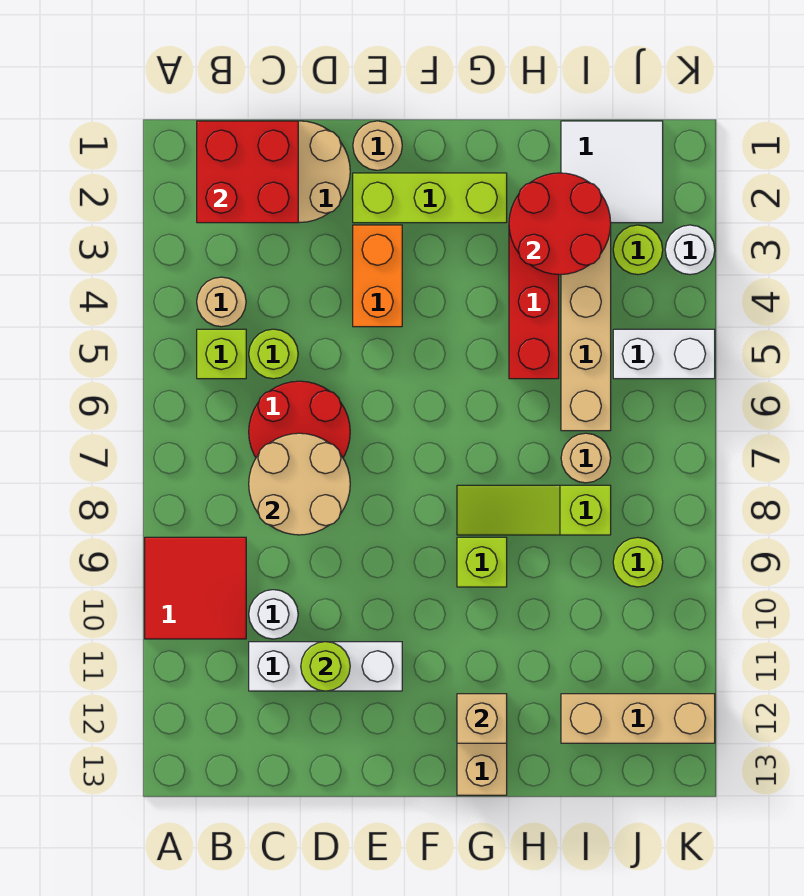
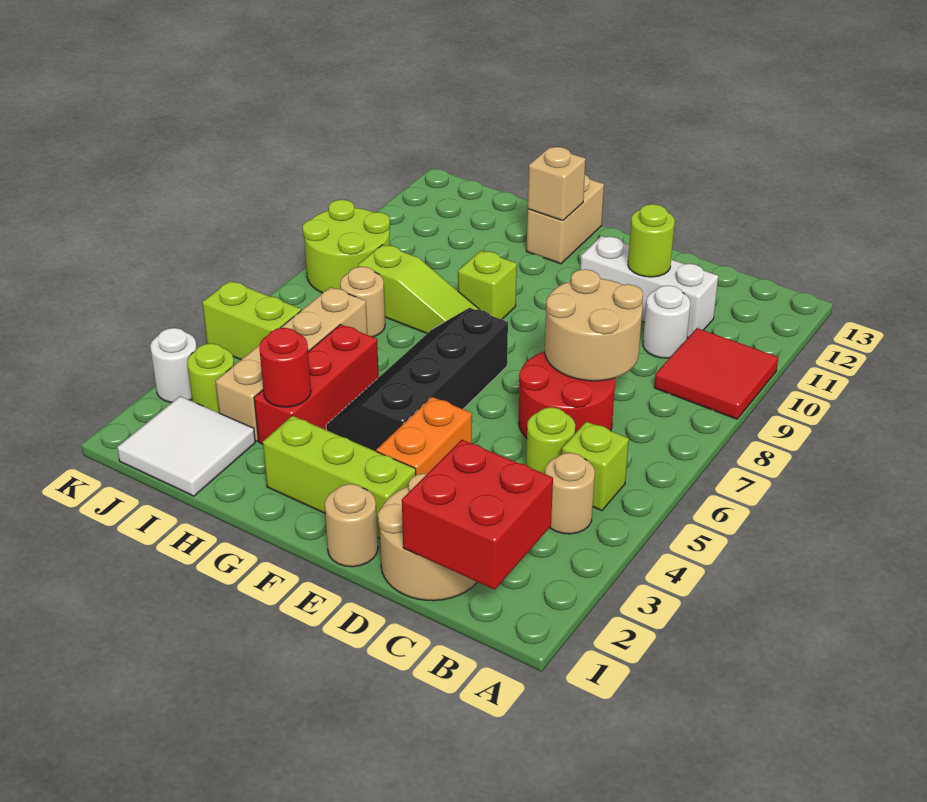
none -> black slope F4:G7 level 1 top F
red round brick H2:I3 level 2 -> red round brick H3 level 2
tan brick I12:K12 level 1 -> none
white brick J5:K5 level 1 -> lime brick J5:K5 level 1
lime round brick J9 level 1 -> lime round brick J8:K9 level 1

